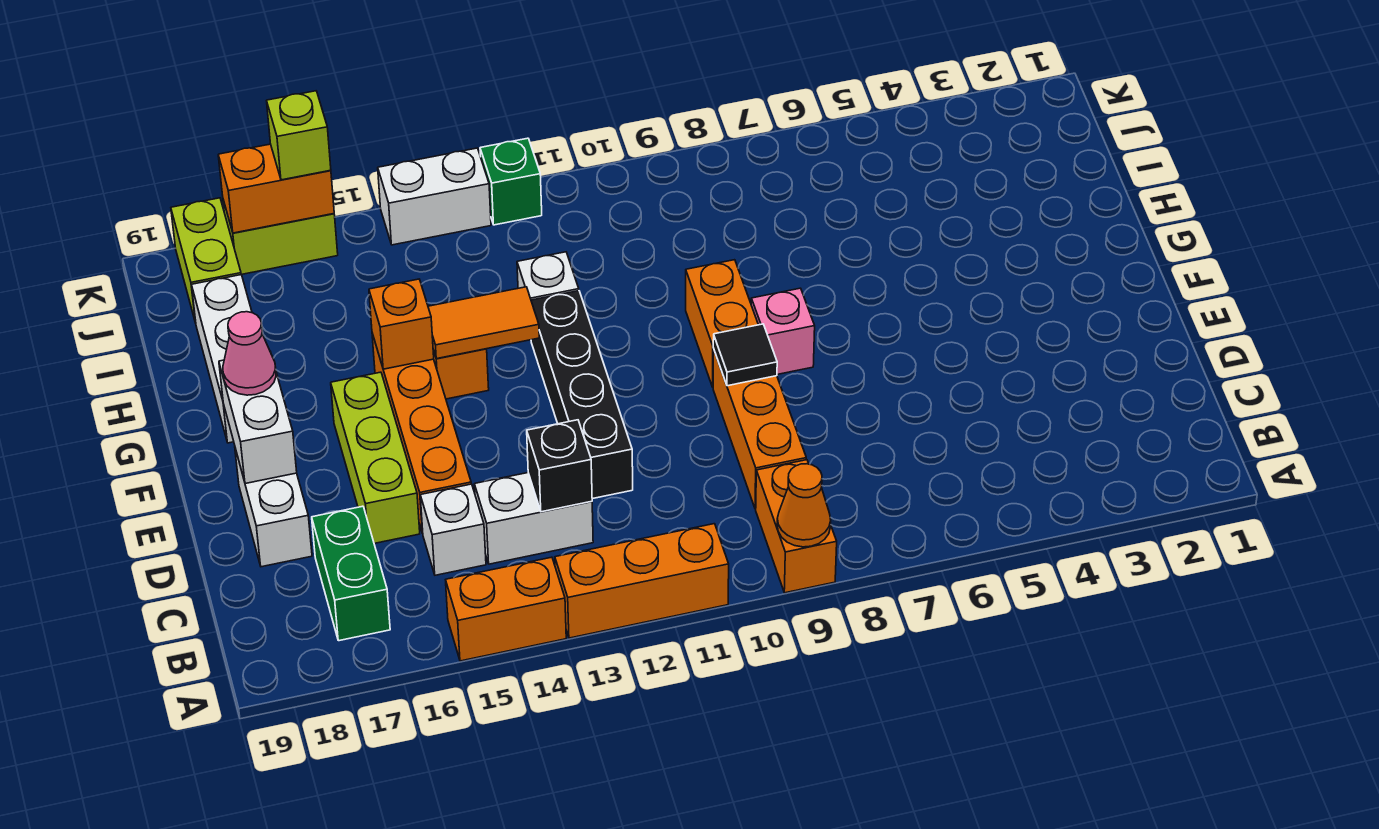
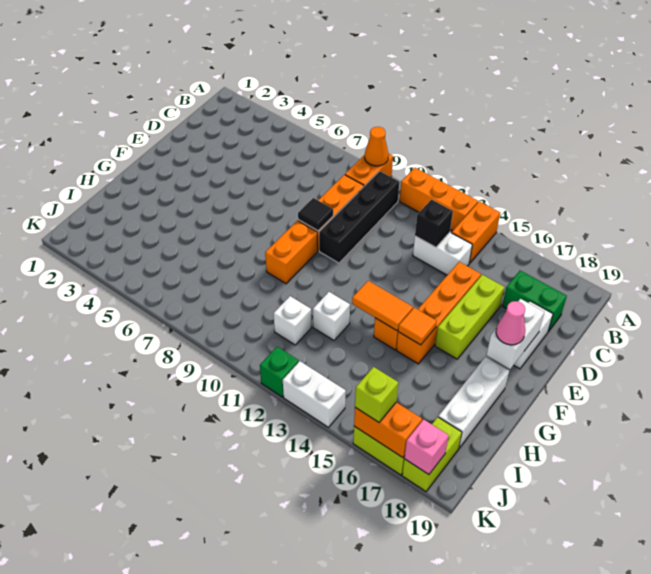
orange brick A14:A15 level 1 -> orange brick A14:B14 level 1
green brick B17:C17 level 1 -> green brick C17:C18 level 1
white brick C15 level 1 -> white brick I11 level 1
black brick D12:G12 level 1 -> black brick B10:E10 level 1
pink brick F8 level 1 -> pink brick K18 level 2
orange brick G15 level 2 -> orange tile G15 level 2

